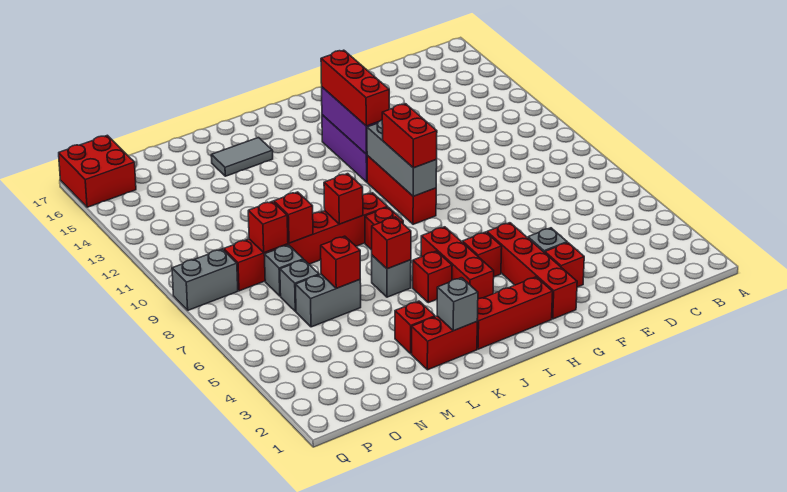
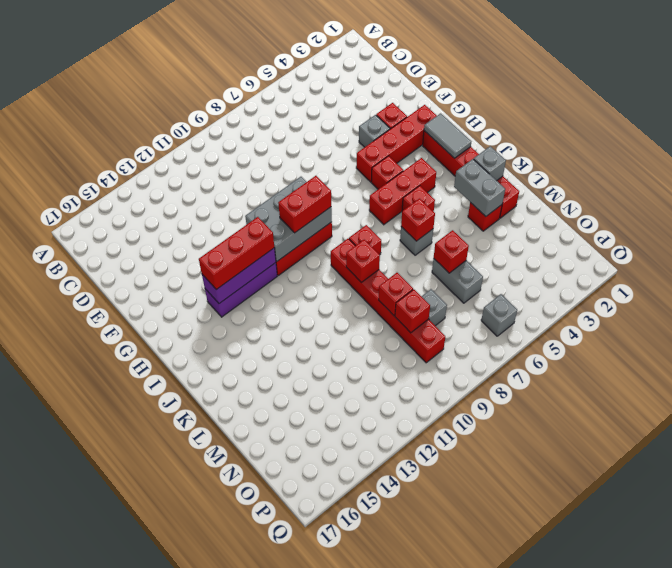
grey brick H9:H11 level 2 -> grey brick G9:H11 level 2
grey tile K15:L15 level 1 -> grey tile H2:I2 level 2
grey brick N7 level 1 -> grey brick P6 level 1
grey brick P9:Q9 level 1 -> grey brick K3:L3 level 2
red brick P16:Q17 level 1 -> none

